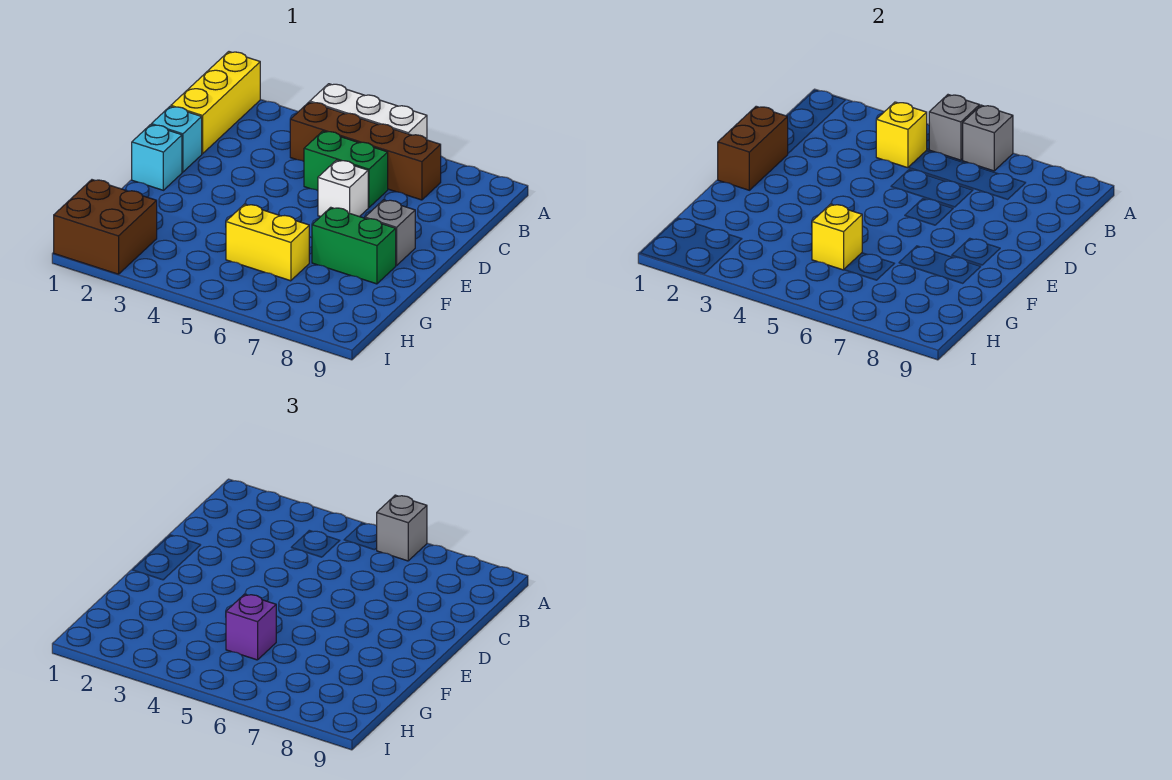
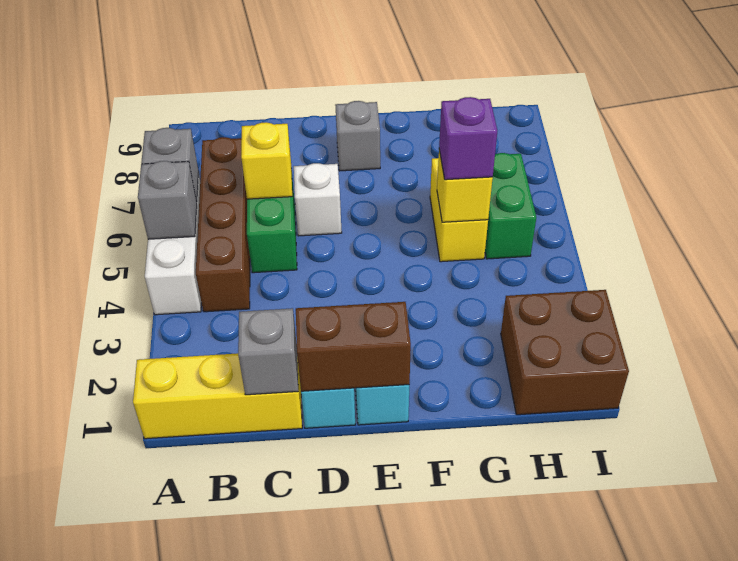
grey brick A6 level 3 -> grey brick C1 level 2
yellow brick B4 level 2 -> yellow brick C6 level 2
green brick F7:F8 level 1 -> green brick H5:H6 level 1

